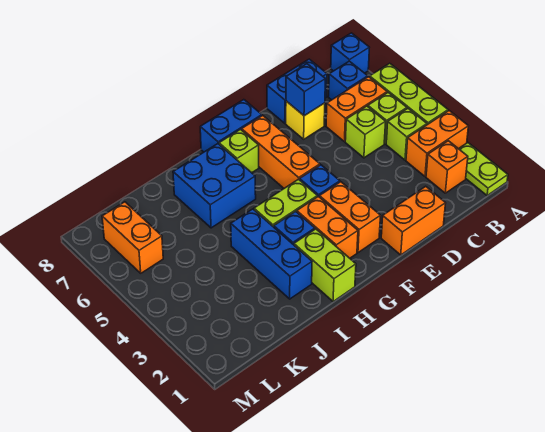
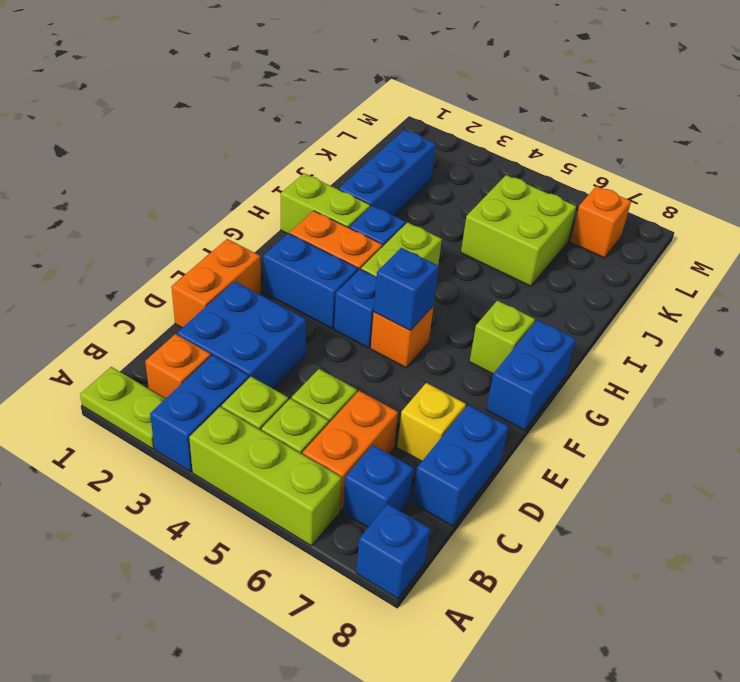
orange brick A3:B3 level 1 -> blue brick A3:B3 level 1
blue brick D7 level 2 -> blue brick F5 level 2
orange brick F2:F3 level 1 -> blue brick F2:F3 level 1
orange brick F5:F7 level 1 -> orange brick F5 level 1
blue brick H6:I7 level 1 -> blue brick C2:D3 level 1
blue brick I2:I4 level 1 -> blue brick I2:K2 level 1
none -> lime brick J5:K6 level 1
orange brick L6:L7 level 1 -> orange brick L7 level 1

